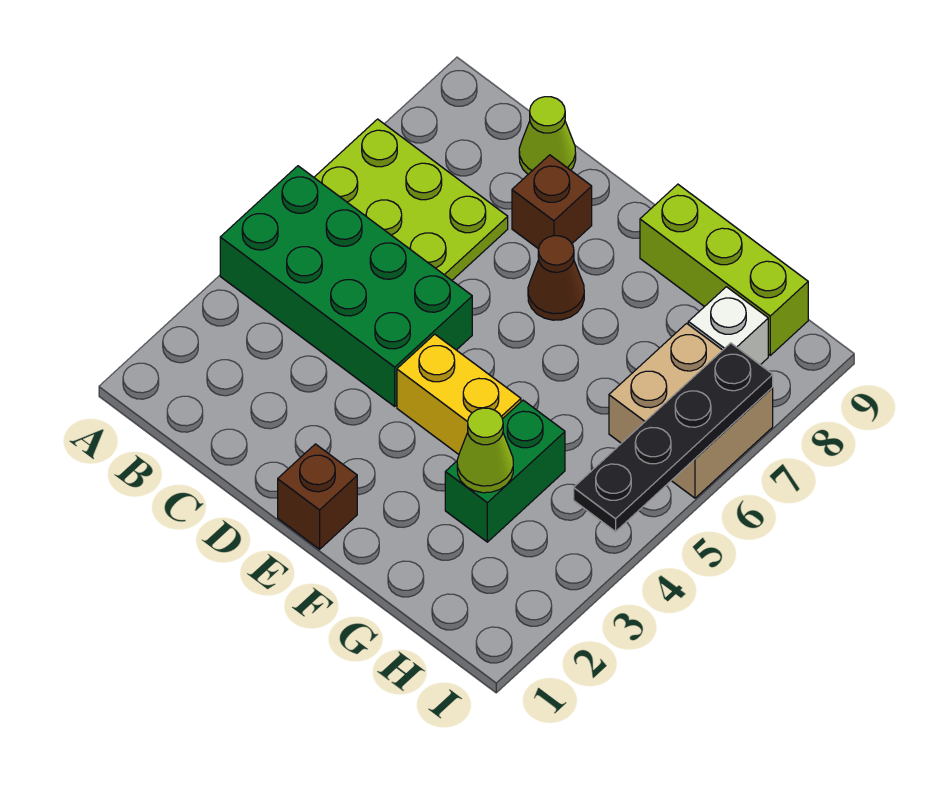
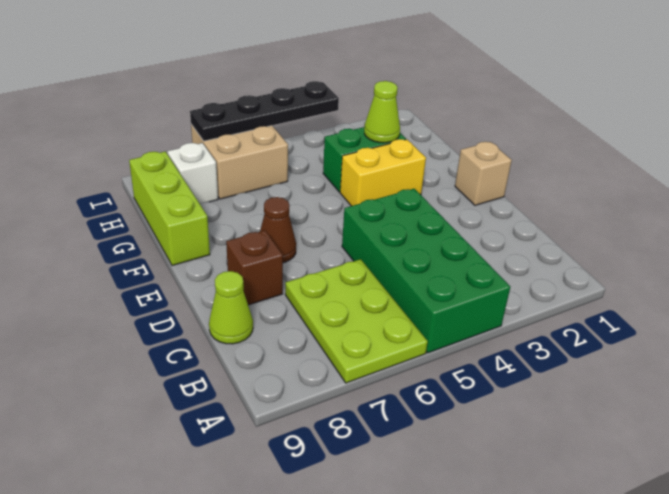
brown brick E1 level 1 -> tan brick E1 level 1
yellow brick E4:F4 level 1 -> yellow brick F3:F4 level 1

